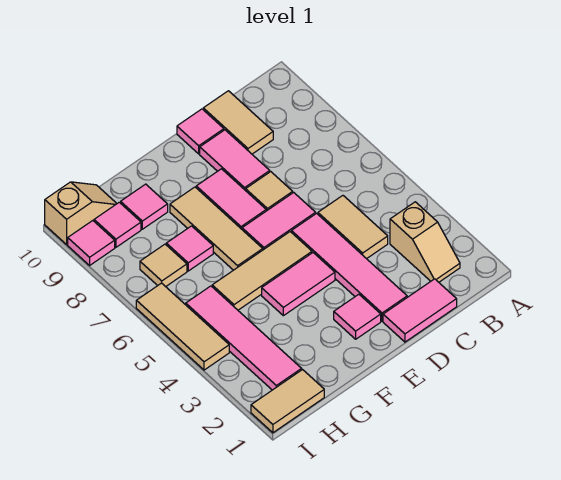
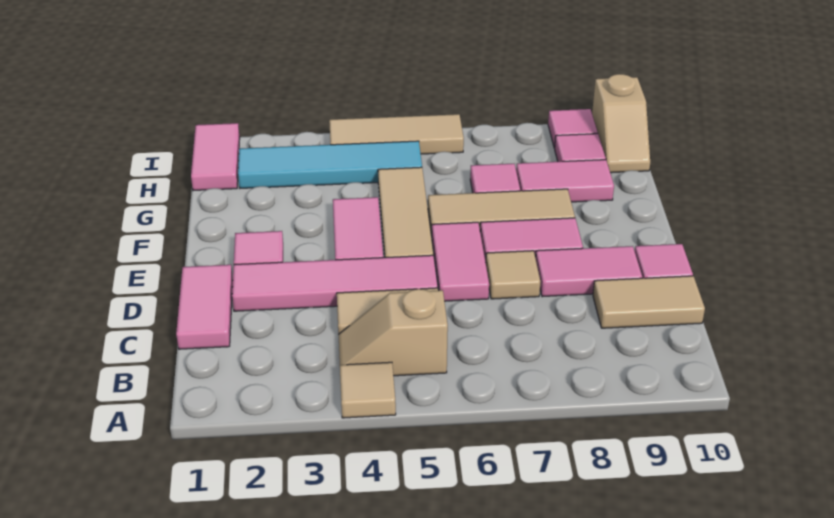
tan slope B2:B3 level 1 top 3 -> tan slope B4:B5 level 1 top 5
pink tile G9 level 1 -> pink tile G8:G9 level 1
tan tile H1:I1 level 1 -> pink tile H1:I1 level 1
pink tile H2:H5 level 1 -> cyan tile H2:H5 level 1
tan tile H7 level 1 -> tan tile A4 level 1

